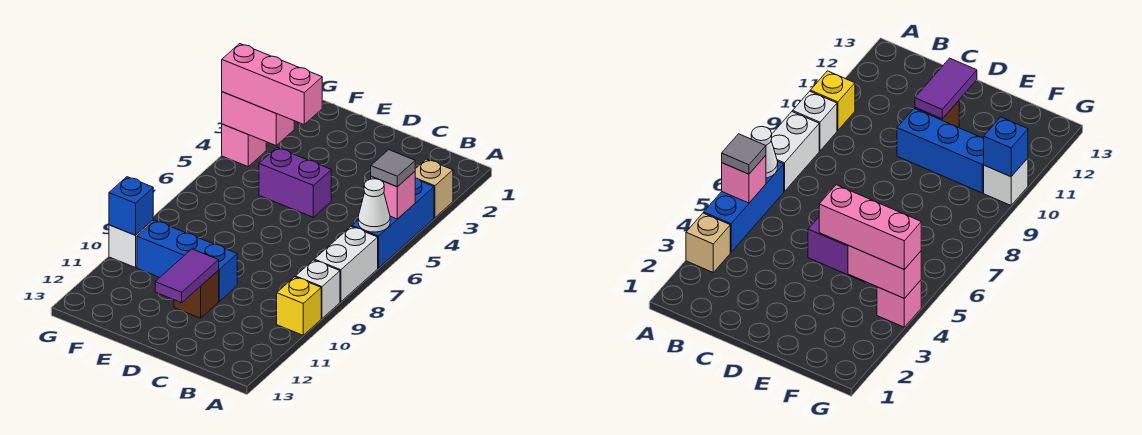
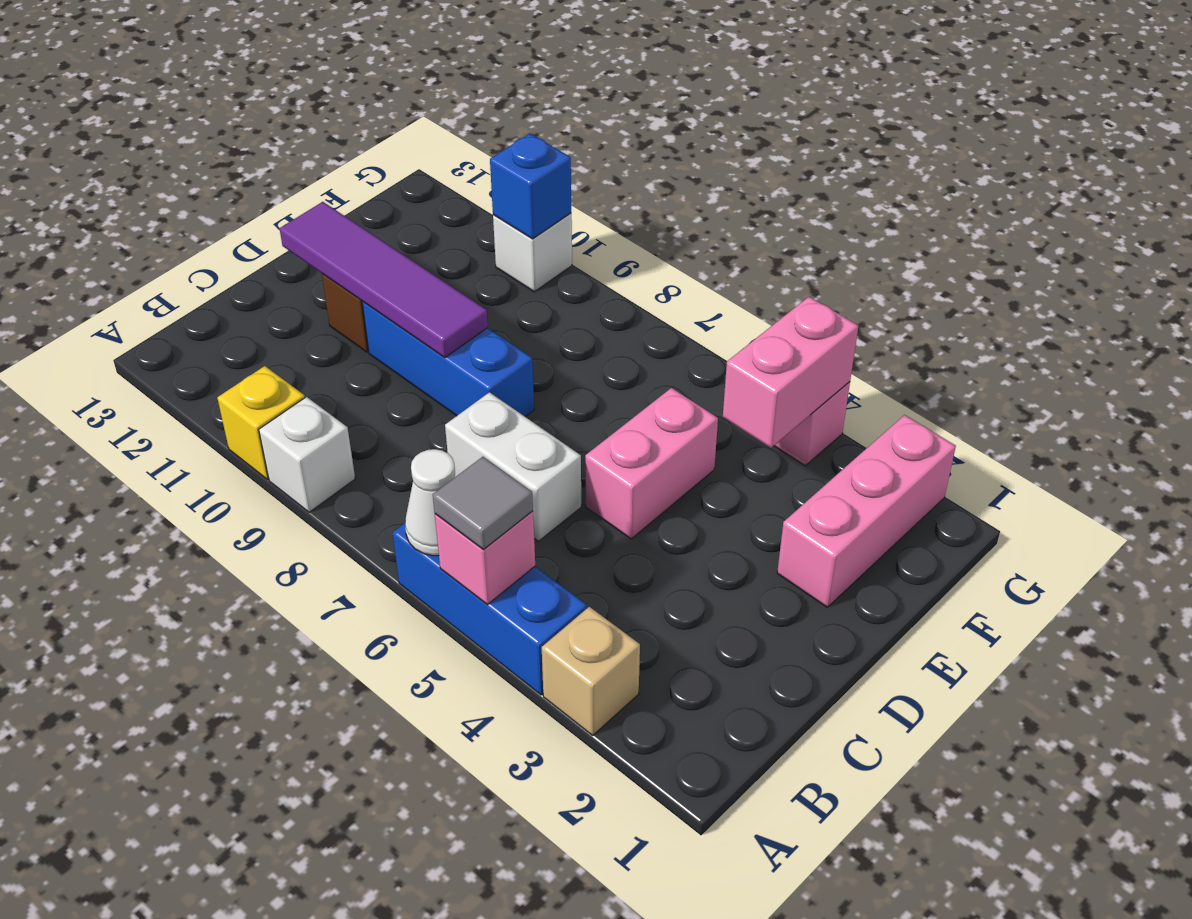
white brick A7:A8 level 1 -> white brick C6:C7 level 1
purple brick D5:E5 level 1 -> pink brick D5:E5 level 1
blue brick D10:F10 level 1 -> blue brick D8:D10 level 1
purple tile D11:D12 level 2 -> purple tile D9:D12 level 2
pink brick E4:G4 level 3 -> pink brick E2:G2 level 1

